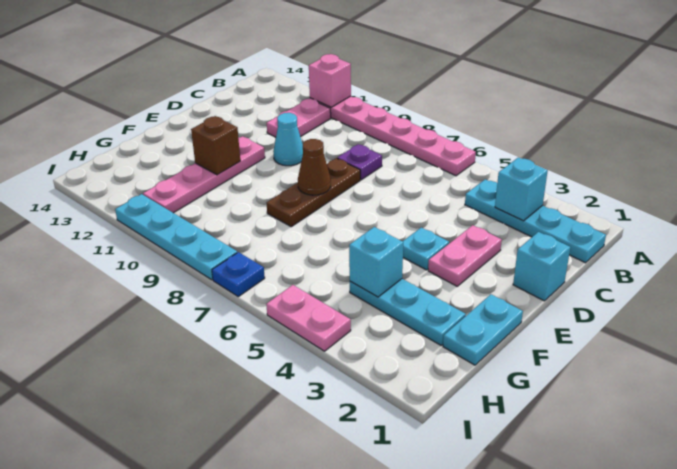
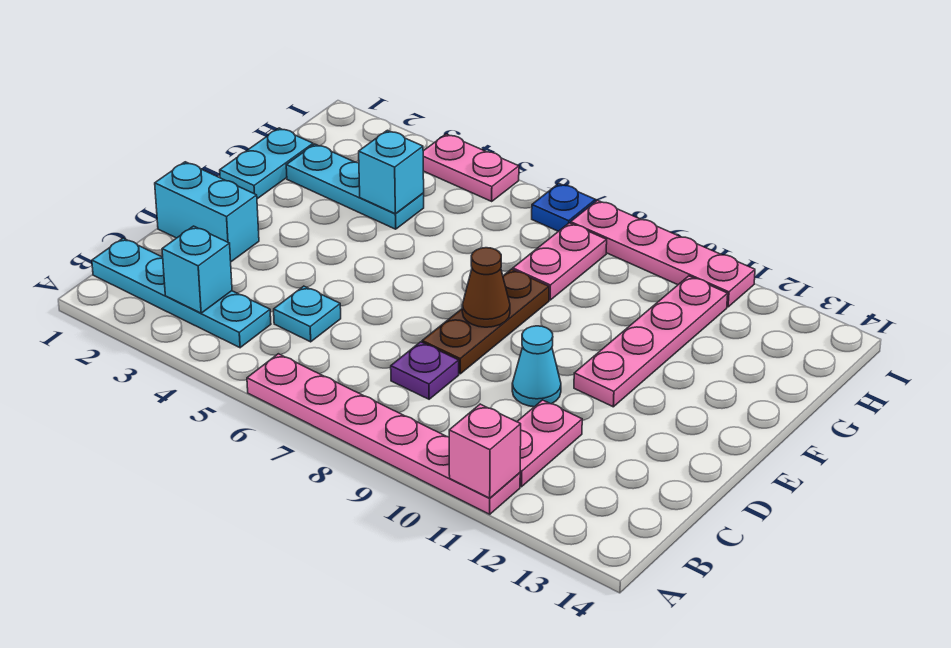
cyan brick D1 level 1 -> cyan brick D1:D2 level 1
pink plate D3:E3 level 1 -> pink plate G8:H8 level 1
cyan plate E4 level 1 -> cyan plate C5 level 1
brown brick F11 level 2 -> none
cyan plate I8:I11 level 1 -> pink plate I8:I11 level 1

